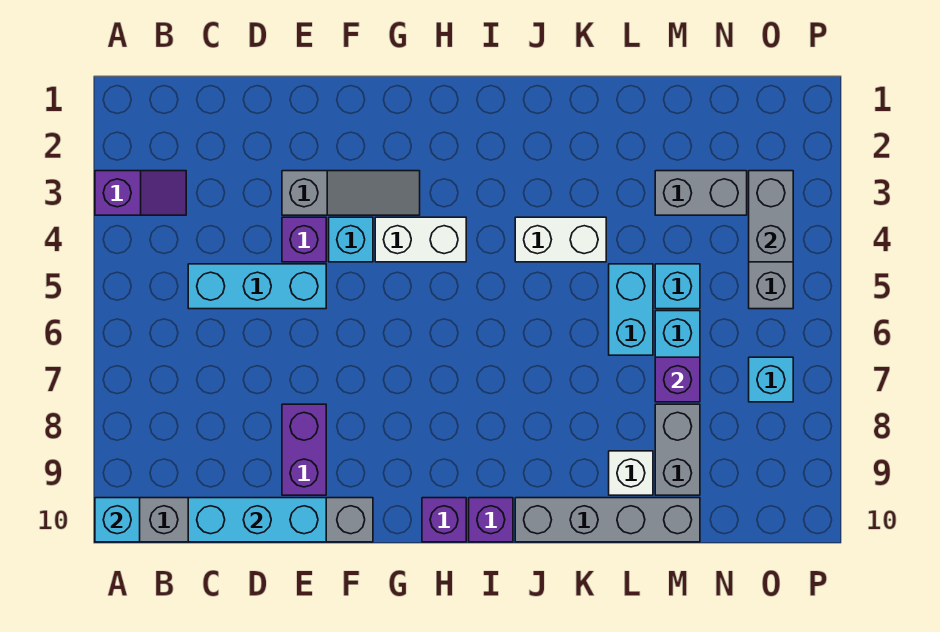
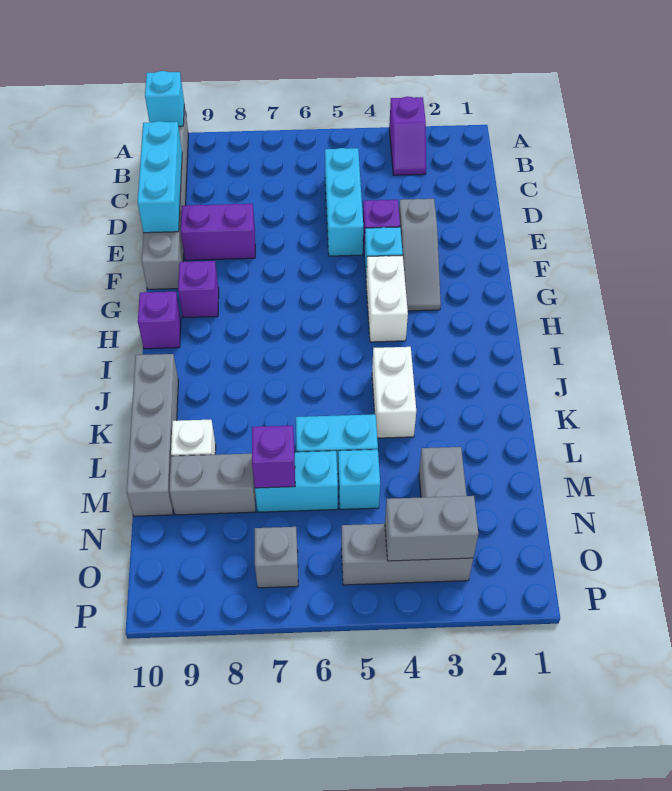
purple brick I10 level 1 -> purple brick G9 level 1
cyan brick O7 level 1 -> grey brick O7 level 1

